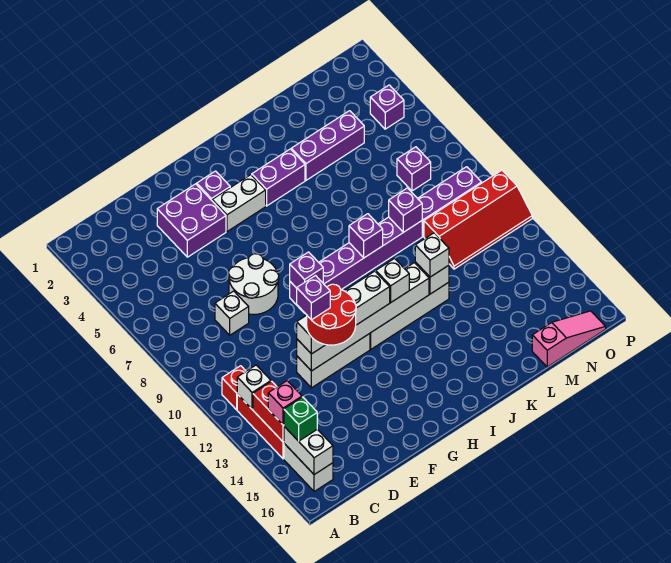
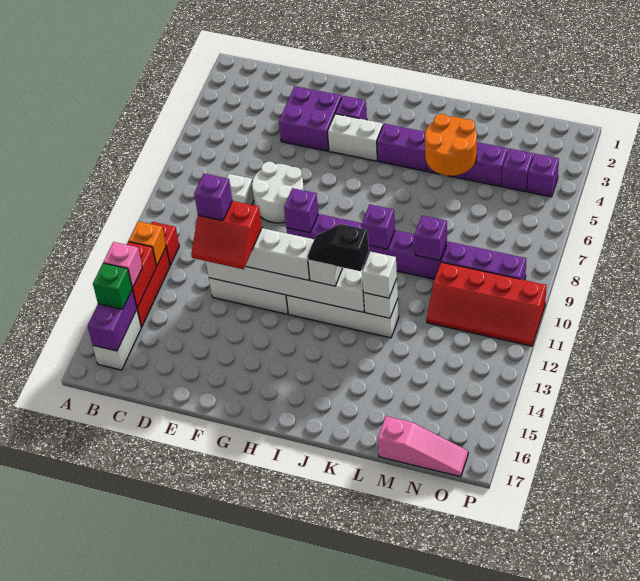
white brick B12 level 2 -> orange brick B12 level 2
white brick B15:B16 level 2 -> purple brick B15:B16 level 2
red round brick E12:F13 level 4 -> red slope E12:F13 level 4 top 12
none -> black slope I12:J12 level 4 top J
none -> orange round brick K4:L5 level 2
purple brick N7 level 1 -> purple brick N4 level 1

